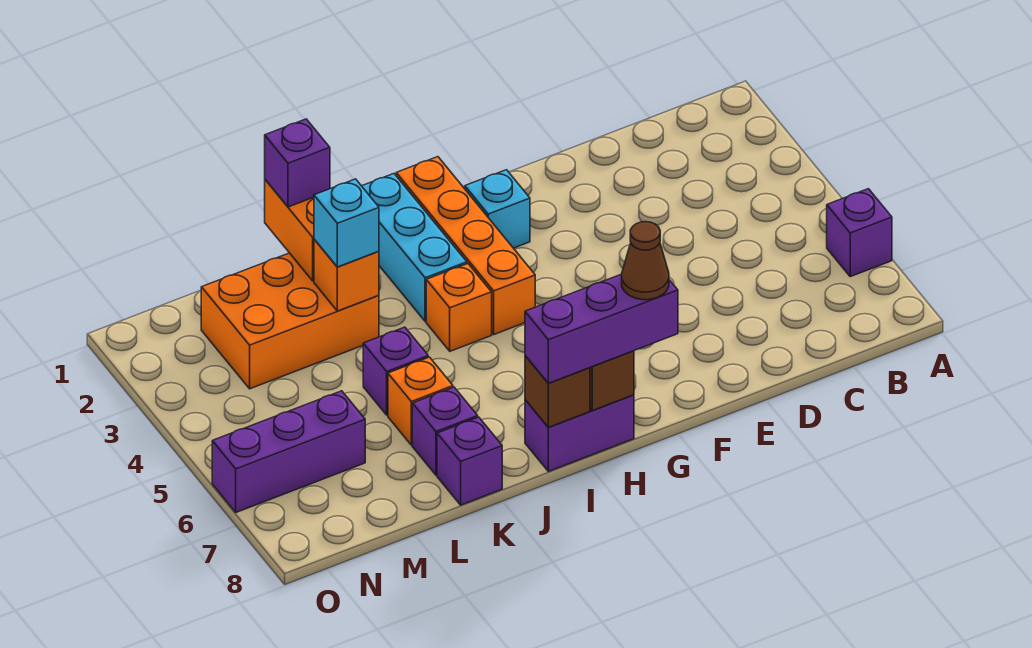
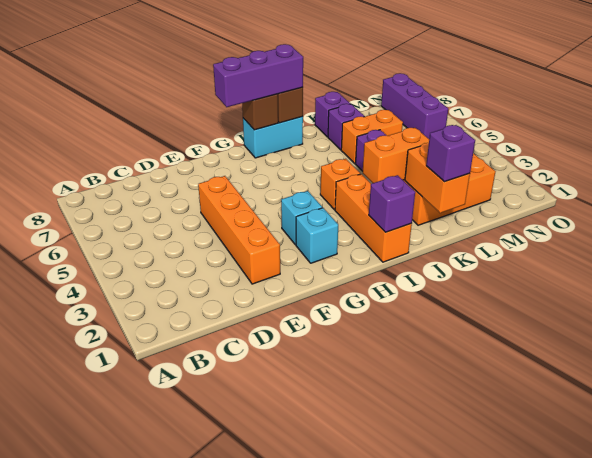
purple brick A6 level 1 -> purple brick I1 level 2
brown cone G8 level 4 -> none
orange brick H1:H4 level 1 -> orange brick E2:E5 level 1
purple brick H8:I8 level 1 -> cyan brick H8:I8 level 1
cyan brick I1:I3 level 1 -> orange brick I1:I3 level 1
orange brick K3 level 2 -> orange brick J3:K3 level 2
cyan brick K3 level 3 -> cyan brick G3 level 1
orange brick K6 level 1 -> orange brick K6:L6 level 1
purple brick M6:O6 level 1 -> purple brick N6:N8 level 1

